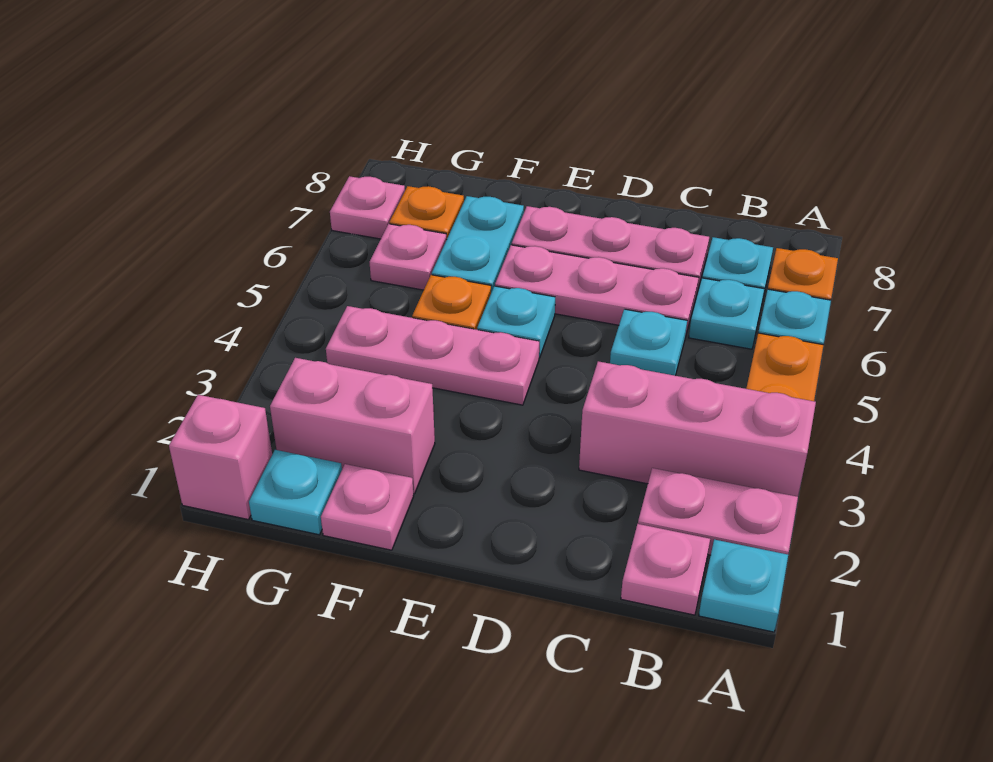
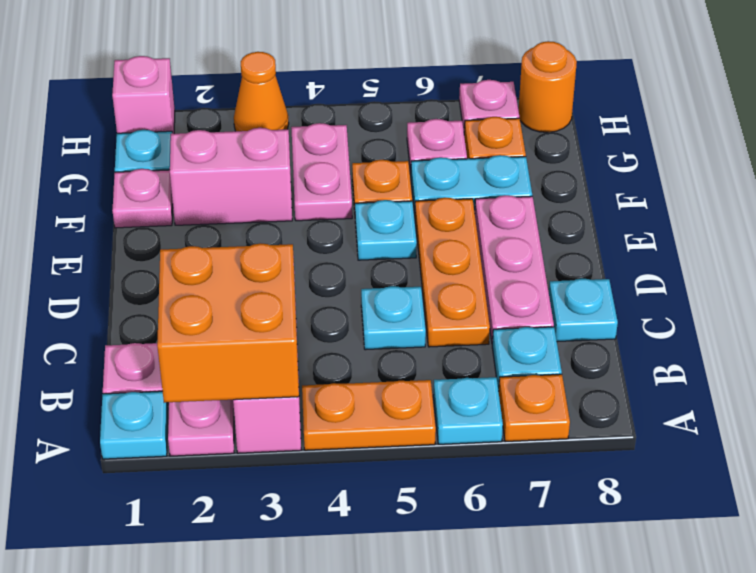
none -> orange brick A2:B3 level 2
cyan plate B6 level 1 -> cyan plate C8 level 1
pink plate C6:E6 level 1 -> orange plate C6:E6 level 1
pink plate E4:G4 level 1 -> pink plate F4:G4 level 1
pink brick F2:G2 level 1 -> pink brick F2:F3 level 1
none -> orange cone H3 level 1
none -> orange round brick H8 level 1

